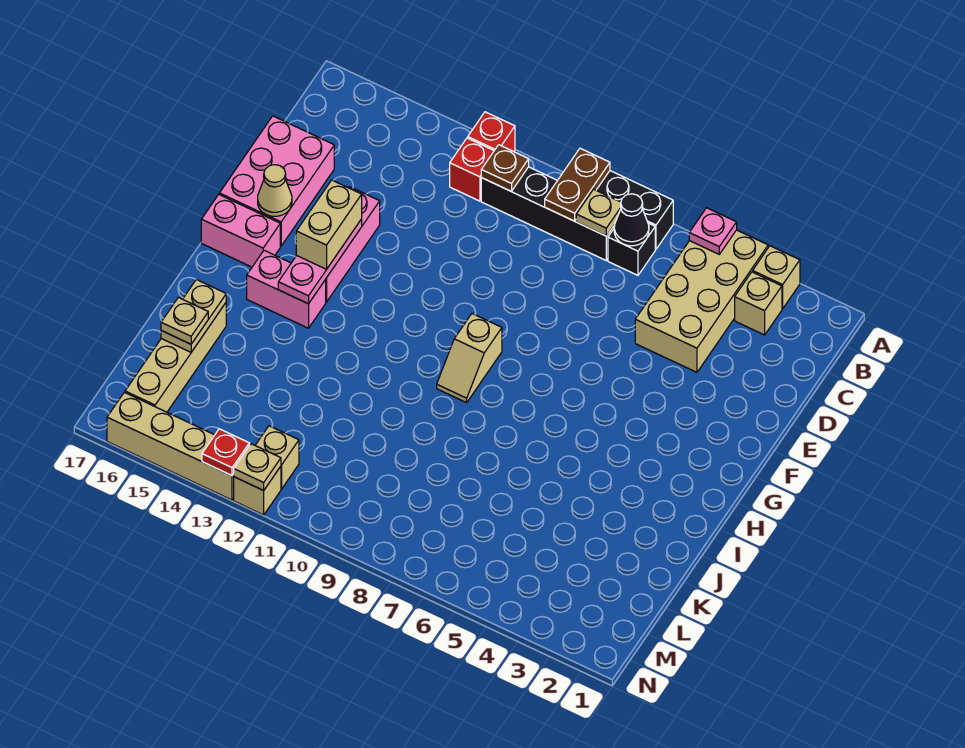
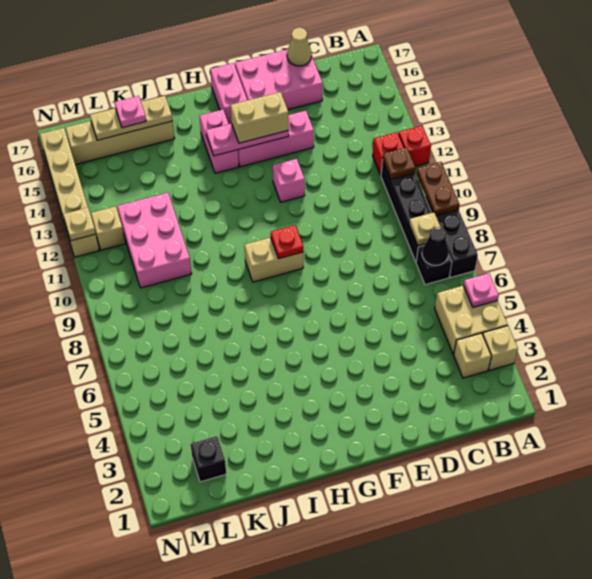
tan brick A4:D5 level 1 -> tan brick A4:B5 level 1
brown plate A9:B9 level 2 -> brown plate A9:A10 level 2
none -> pink brick F12 level 1
tan cone F16 level 2 -> tan cone D17 level 2
tan slope G9:H9 level 1 top G -> tan brick G9:H9 level 1
tan plate J16:K16 level 2 -> tan plate J16:L16 level 2
none -> pink brick K10:L12 level 1
tan plate K16 level 3 -> pink plate K16 level 3
none -> black brick L2 level 1
red plate N13 level 2 -> red plate G9 level 2

